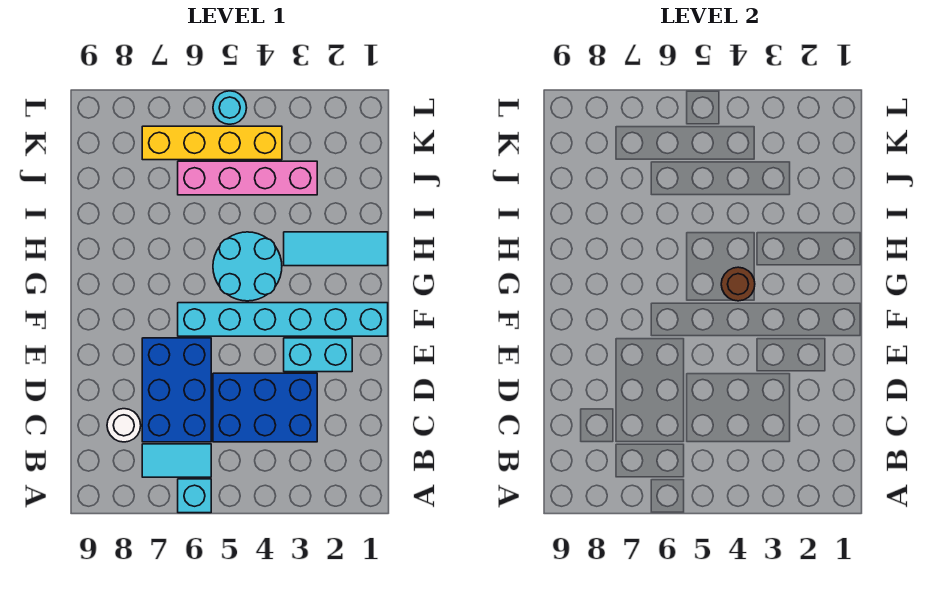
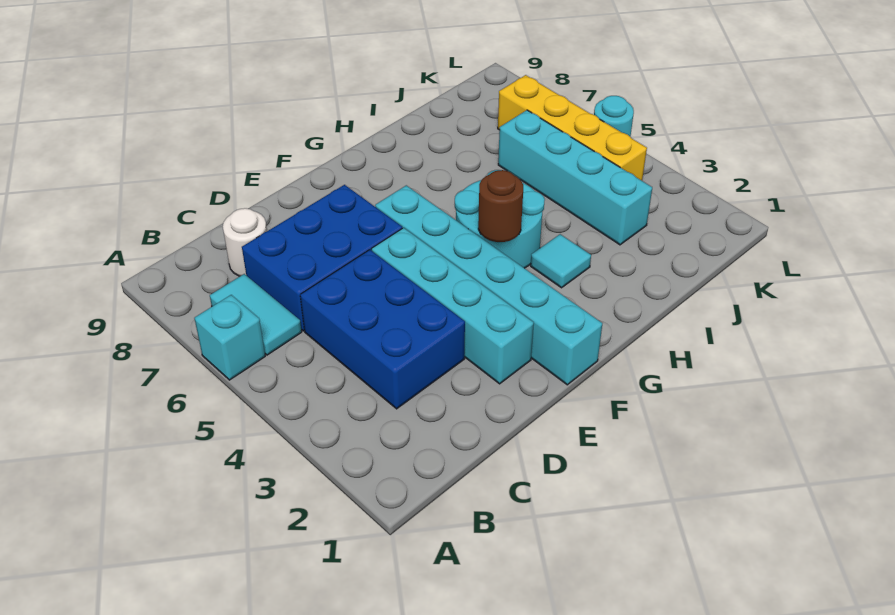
cyan brick E2:E3 level 1 -> cyan brick E2:E5 level 1
cyan tile H1:H3 level 1 -> cyan tile H3 level 1
pink brick J3:J6 level 1 -> cyan brick J3:J6 level 1

